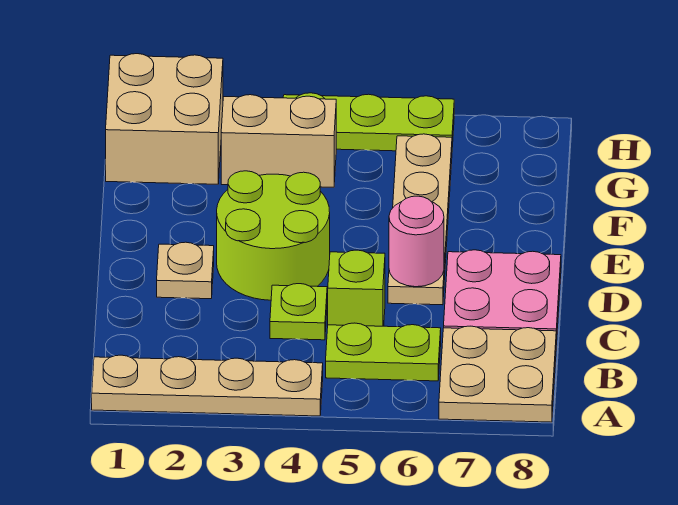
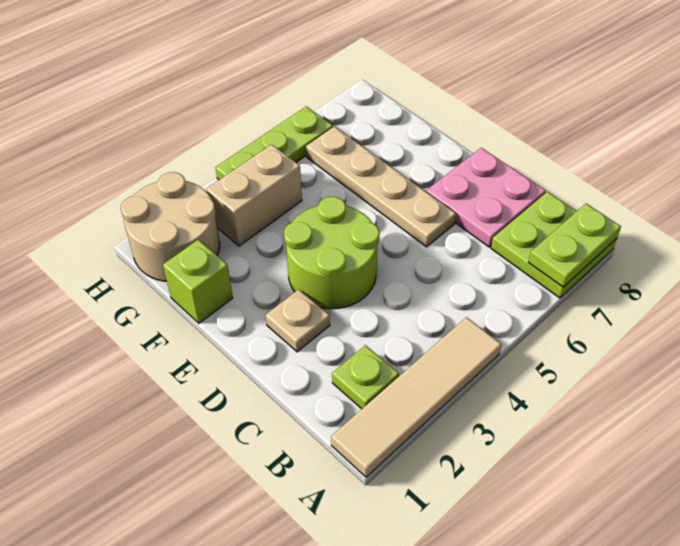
tan plate A1:A4 level 1 -> tan tile A1:A4 level 1
tan plate A7:B8 level 1 -> lime plate A7:B8 level 1
lime plate B5:B6 level 1 -> lime plate A7:A8 level 2
lime plate C4 level 1 -> lime plate B2 level 1
lime brick C5 level 1 -> lime brick F1 level 1
pink round brick D6 level 2 -> none
tan brick G1:H2 level 1 -> tan round brick G1:H2 level 1

